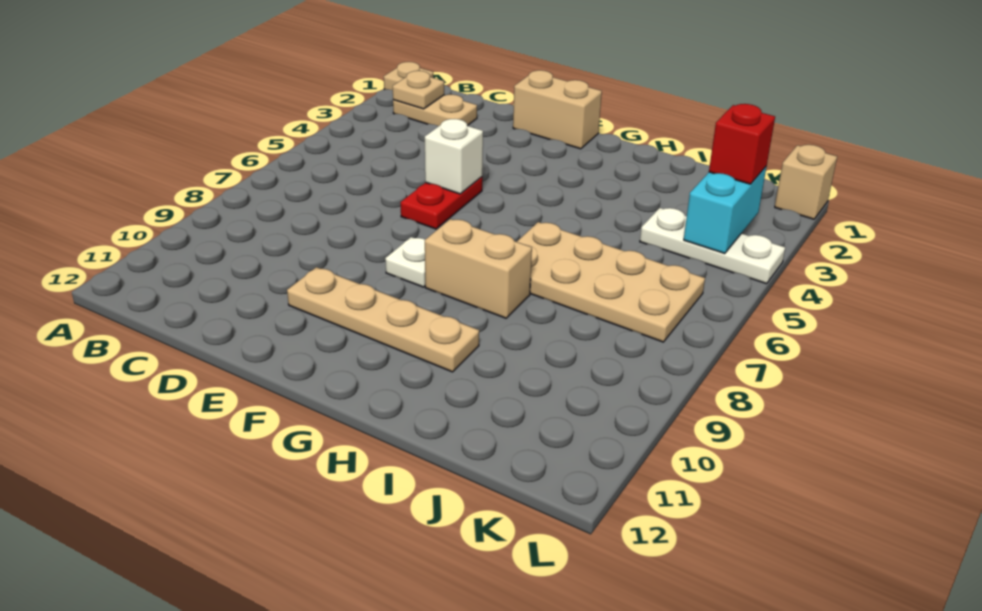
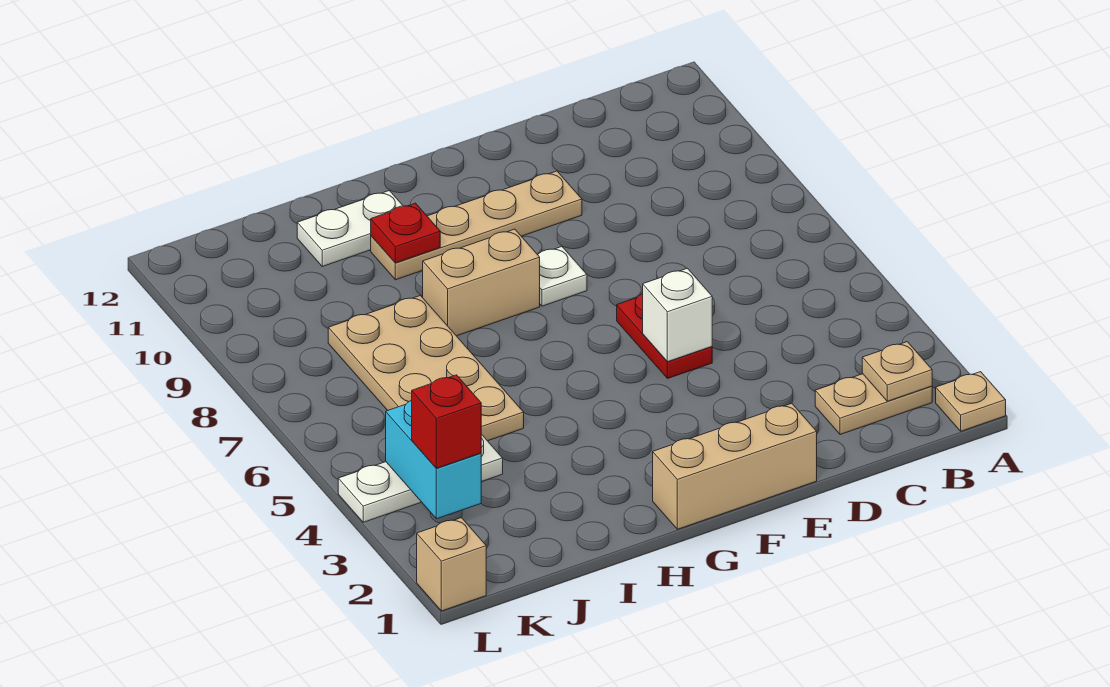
tan brick E1:F1 level 1 -> tan brick E1:G1 level 1
tan plate H6:K7 level 1 -> tan plate I5:J8 level 1
none -> red plate H10 level 2
none -> white plate H11:I11 level 1

